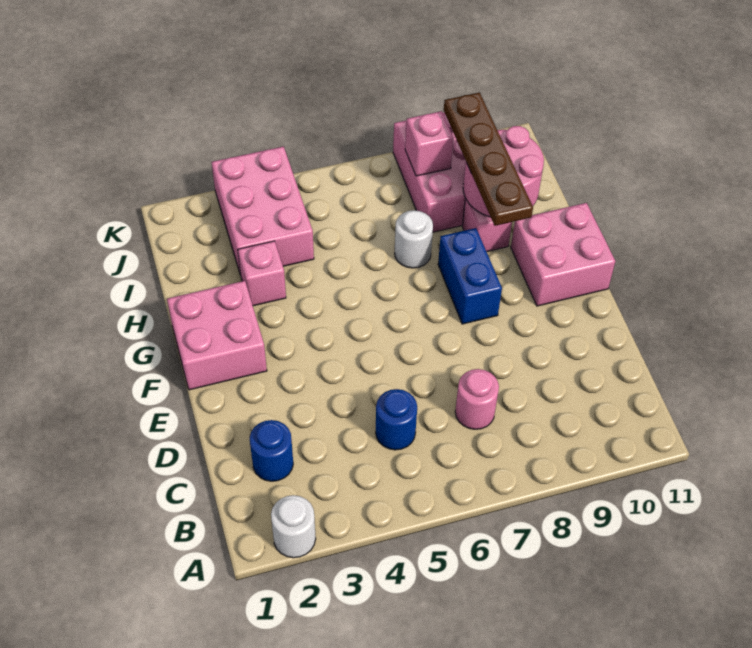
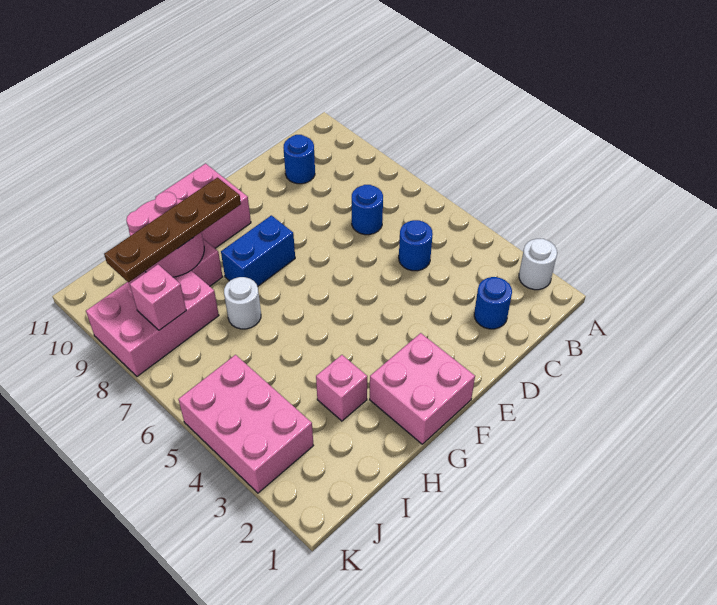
pink round brick C7 level 1 -> blue round brick C7 level 1
none -> blue round brick C10 level 1
pink brick I3:K4 level 1 -> pink brick J3:K5 level 1

